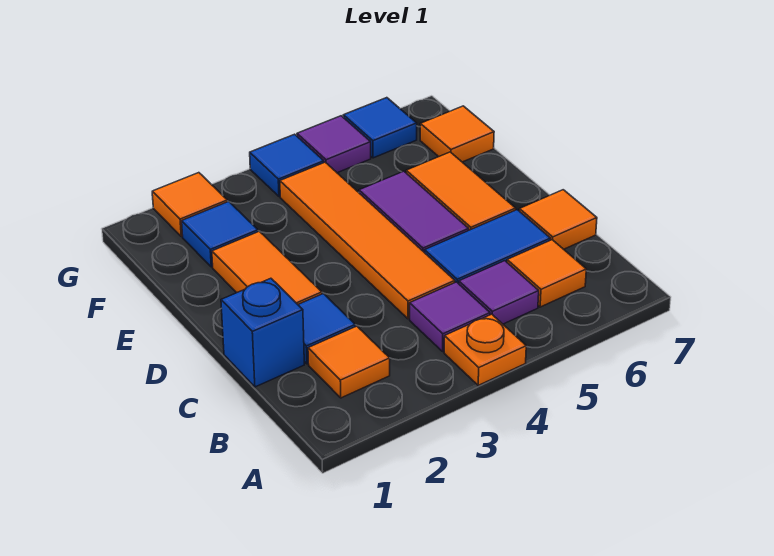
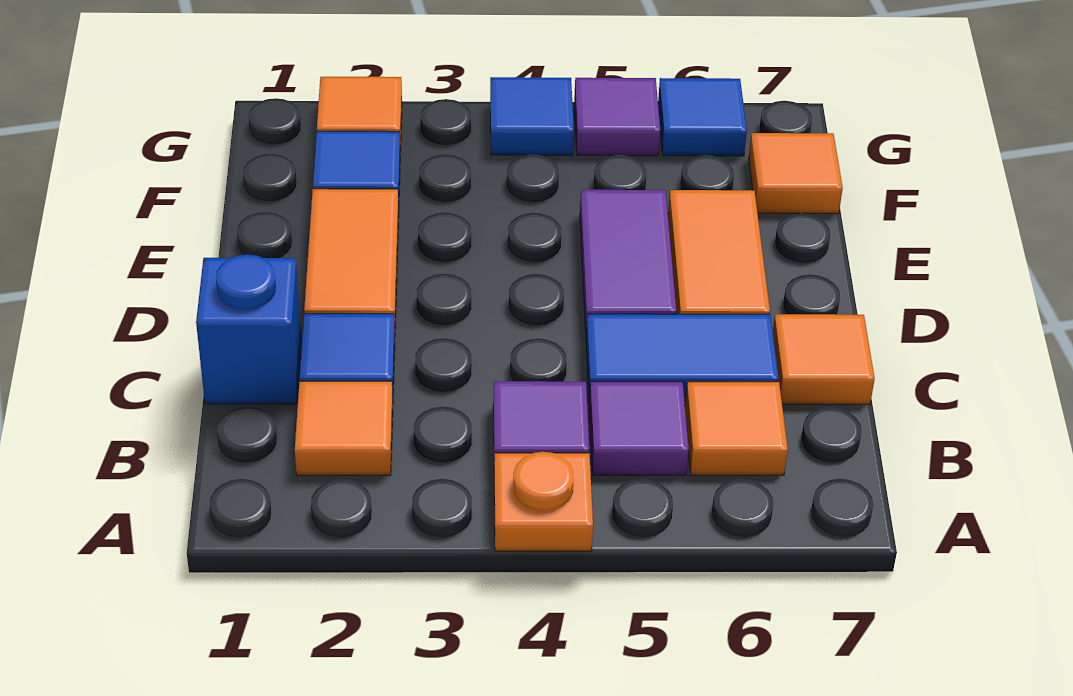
orange tile C4:F4 level 1 -> none

